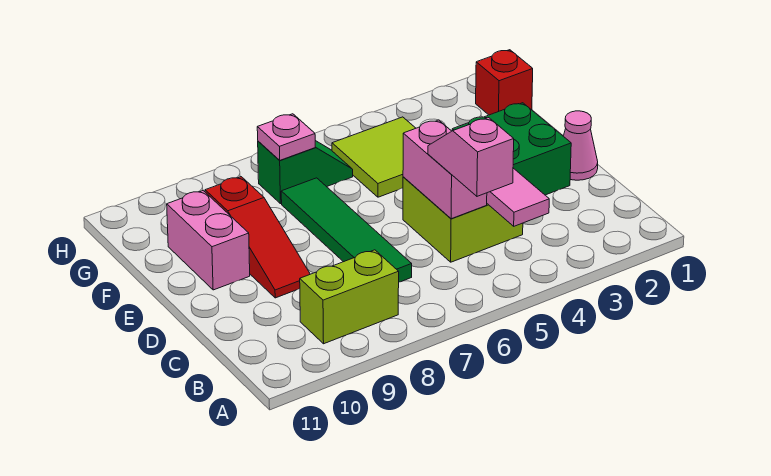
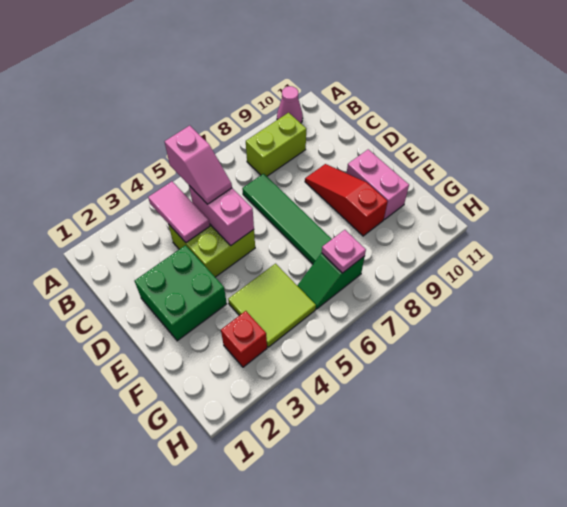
pink cone D1 level 1 -> pink cone A10 level 1
red brick G1 level 1 -> red brick G3 level 1

